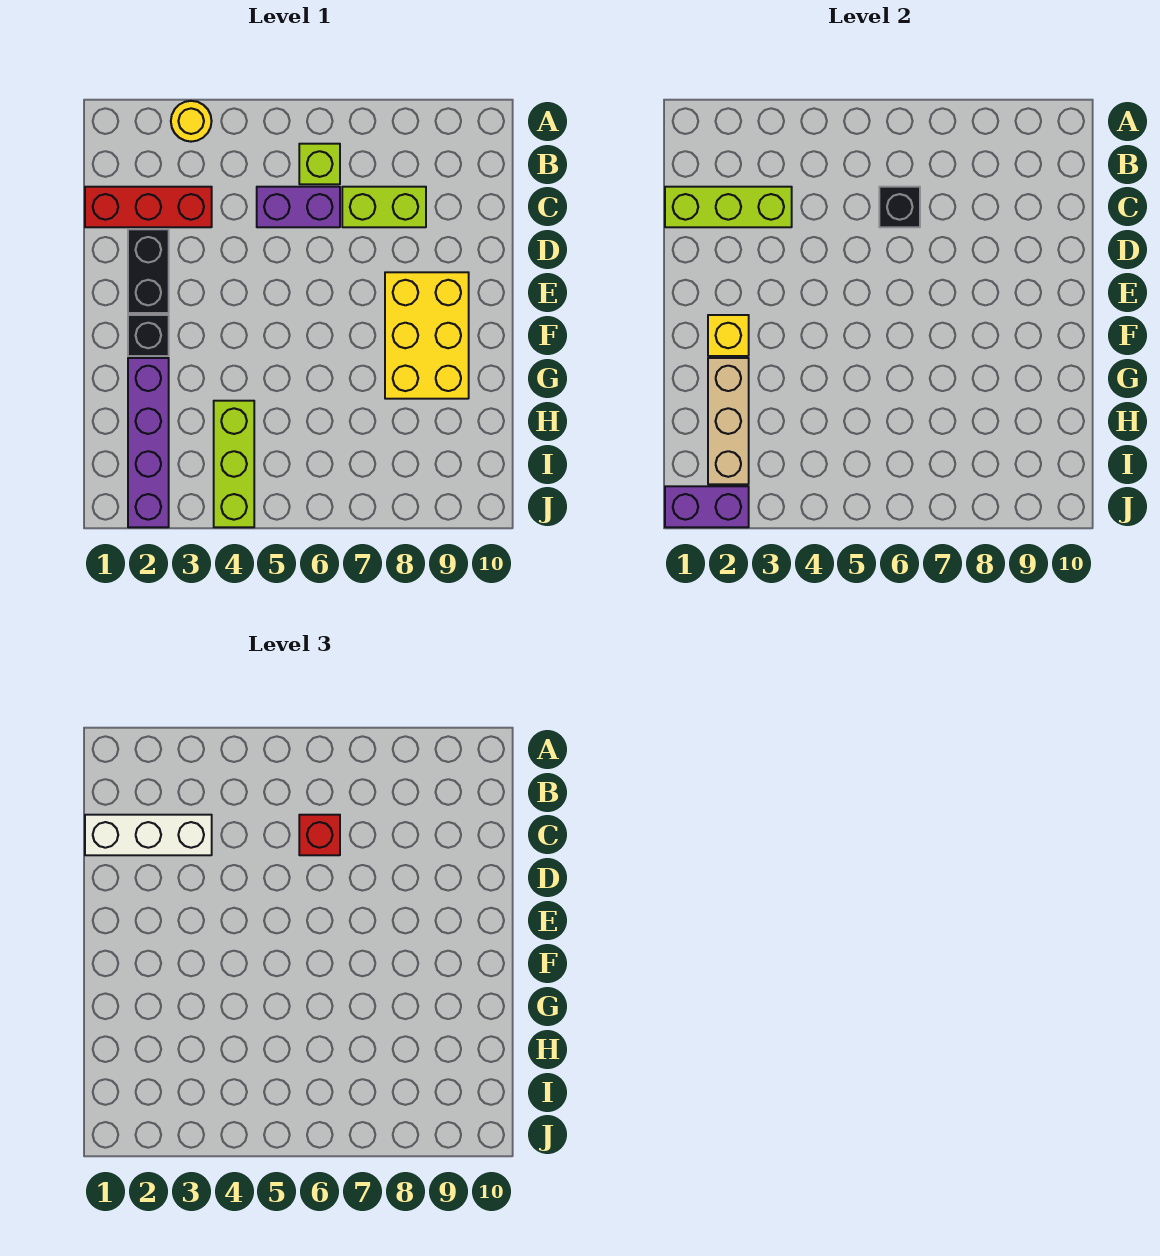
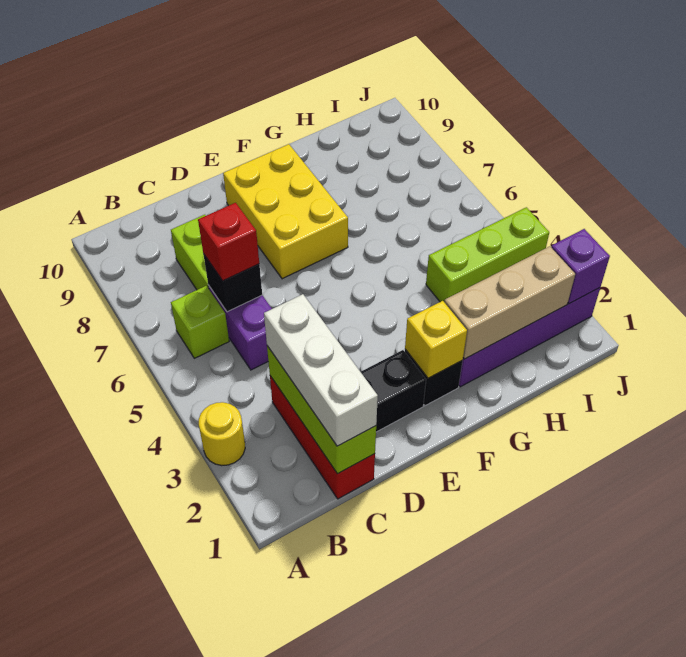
yellow brick E8:G9 level 1 -> yellow brick E7:F9 level 1
purple brick J1:J2 level 2 -> purple brick J2 level 2

